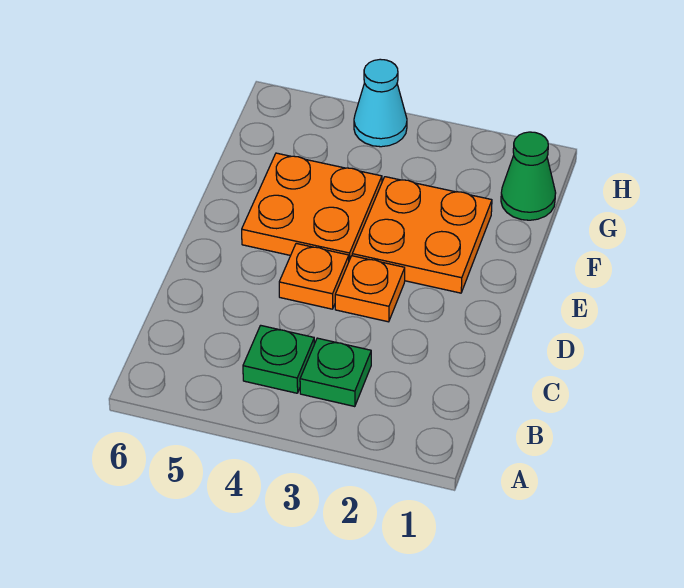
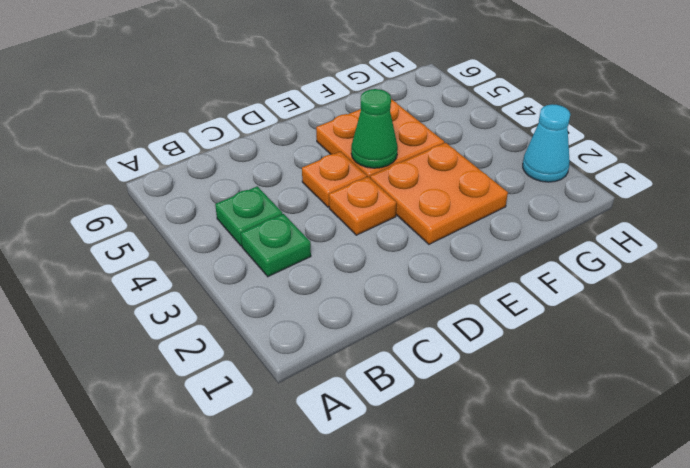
green cone G1 level 1 -> green cone E4 level 2
cyan cone H4 level 1 -> cyan cone H2 level 1

